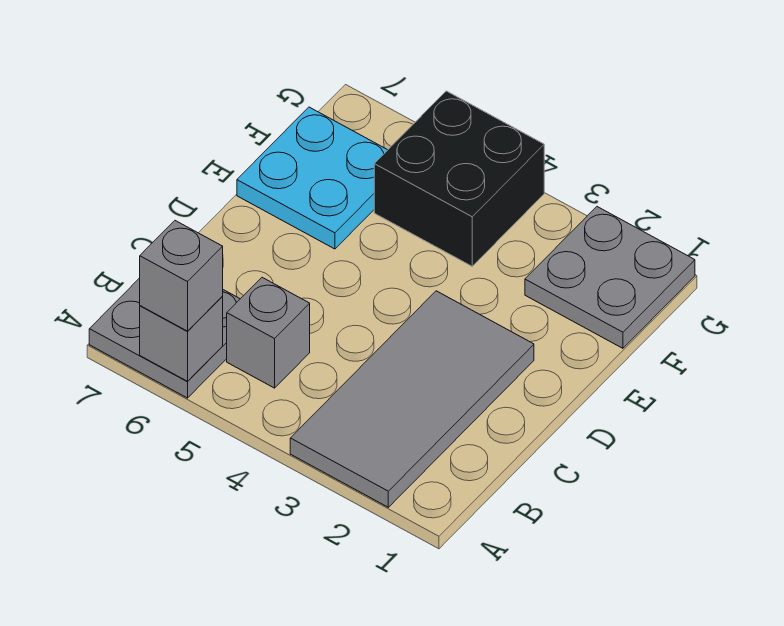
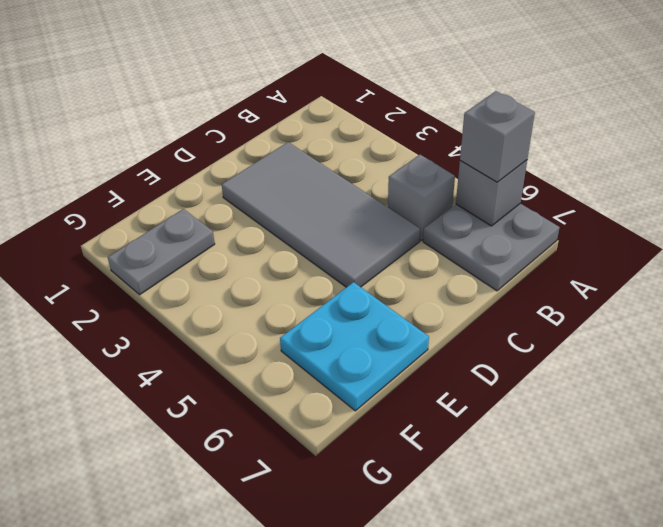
grey tile A2:D3 level 1 -> grey tile C2:D5 level 1
grey plate F1:G2 level 1 -> grey plate F2:G2 level 1
black brick F4:G5 level 1 -> none

